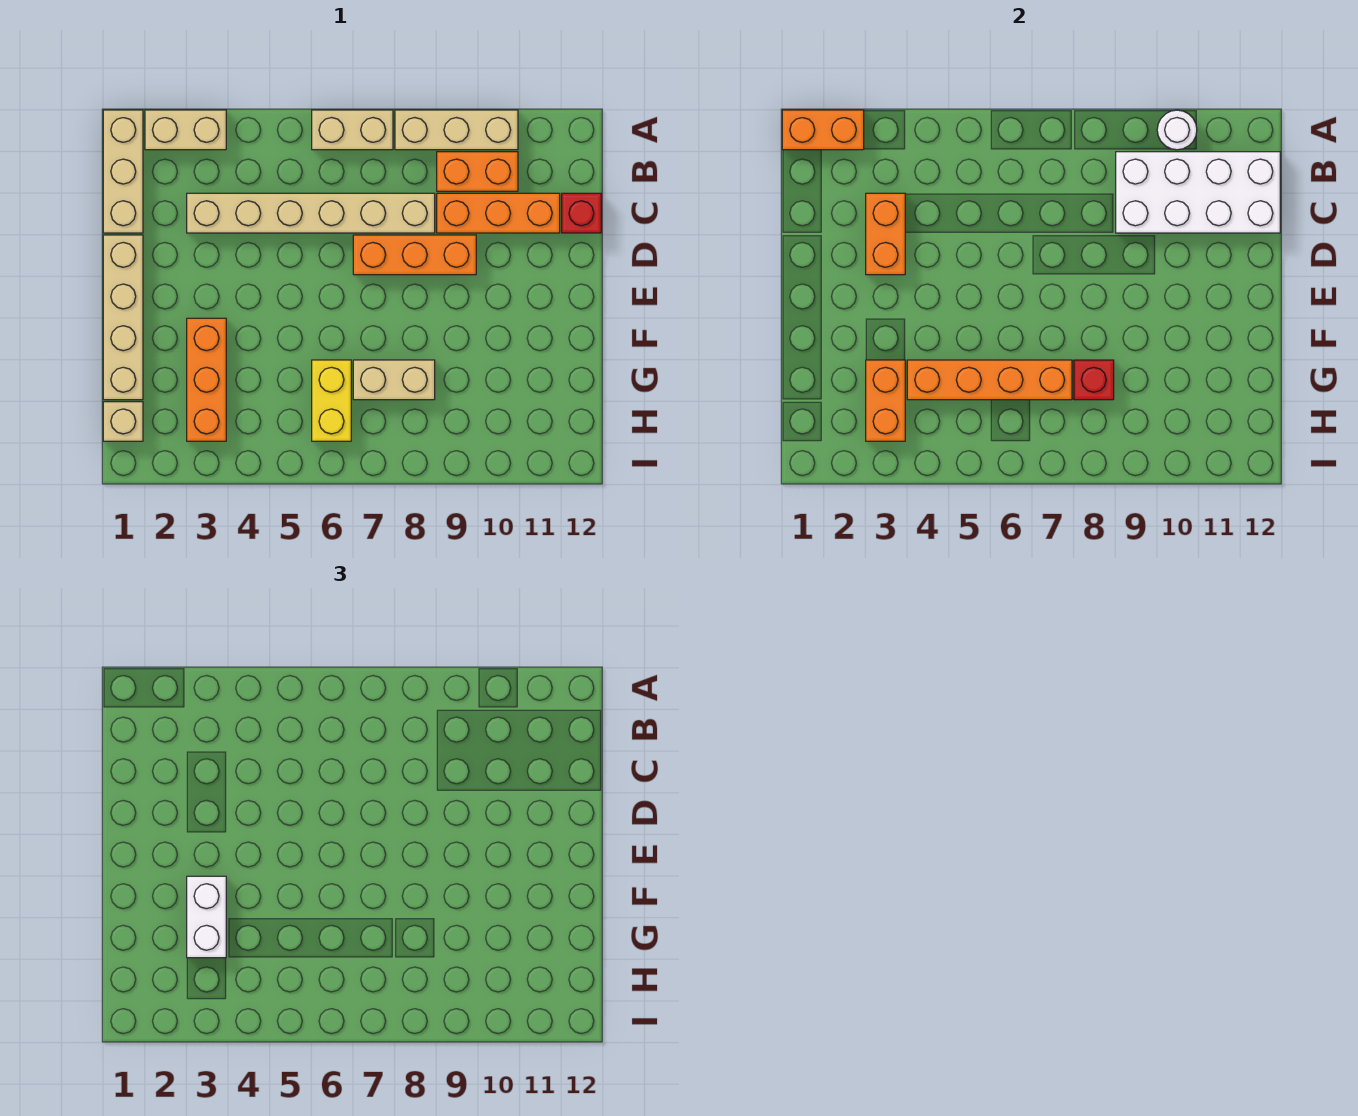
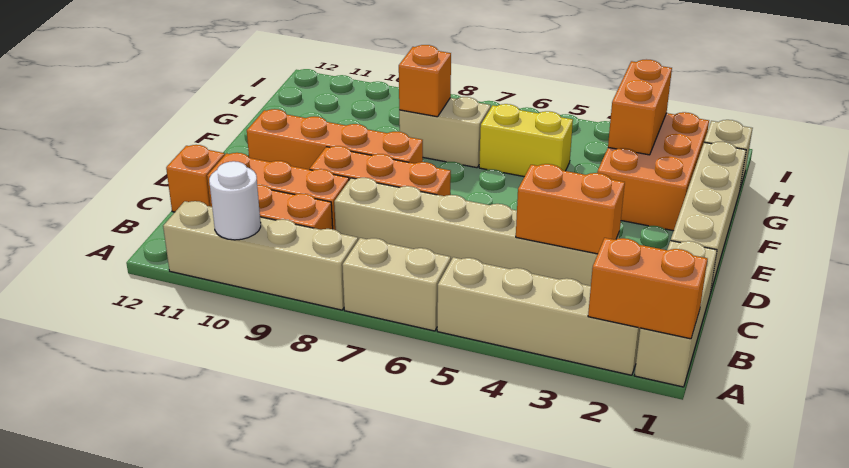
tan brick A2:A3 level 1 -> tan brick A2:A5 level 1
tan brick A8:A10 level 1 -> tan brick A8:A11 level 1
white brick B9:C12 level 2 -> none
orange brick C3:D3 level 2 -> orange brick C3:C4 level 2
red brick C12 level 1 -> orange brick C12 level 1
orange brick F3:H3 level 1 -> orange brick F2:H3 level 1
white brick F3:G3 level 3 -> none
orange brick G4:G7 level 2 -> orange brick E8:E11 level 1
yellow brick G6:H6 level 1 -> yellow brick G5:G6 level 1
red brick G8 level 2 -> orange brick G8 level 2

